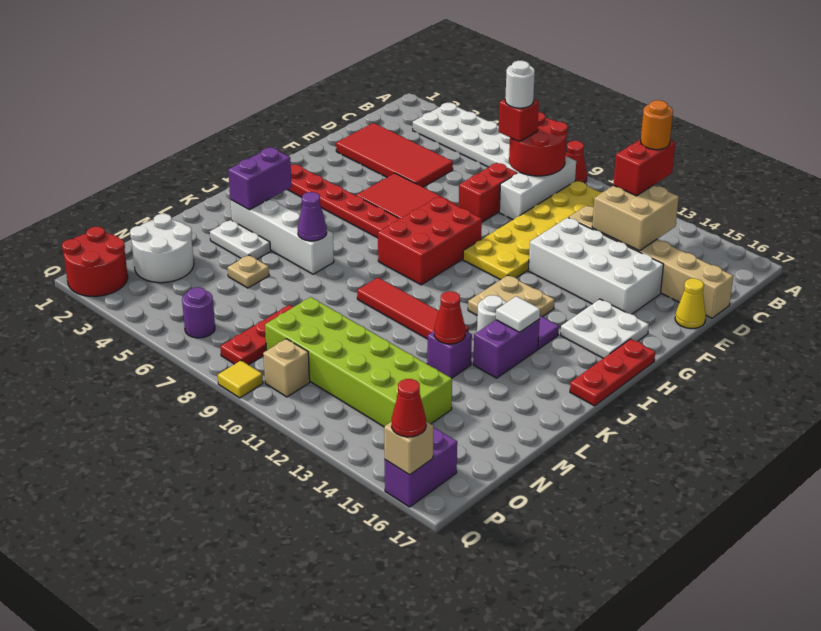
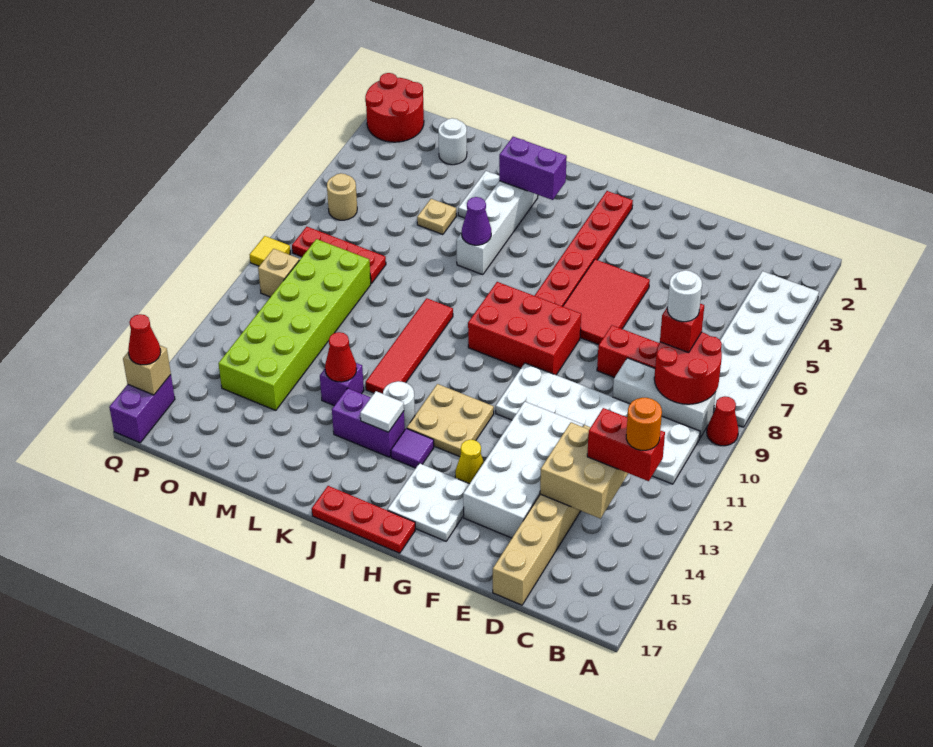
yellow plate B10:G11 level 1 -> white plate B10:G11 level 1
red tile D2:E5 level 1 -> none
yellow cone E17 level 1 -> yellow cone G14 level 1
white round brick N2:O3 level 1 -> white round brick N2 level 1
purple round brick P6 level 1 -> tan round brick P6 level 1
purple brick P16:Q16 level 1 -> purple brick Q16:Q17 level 1

